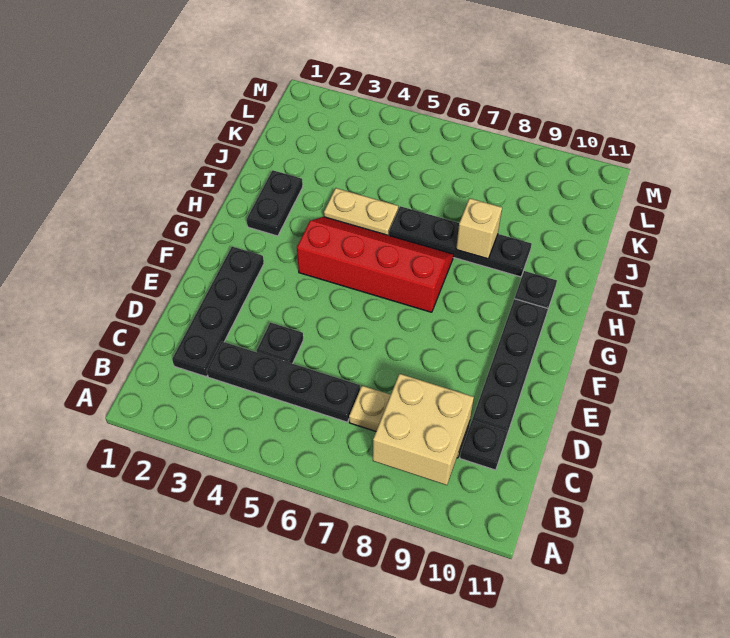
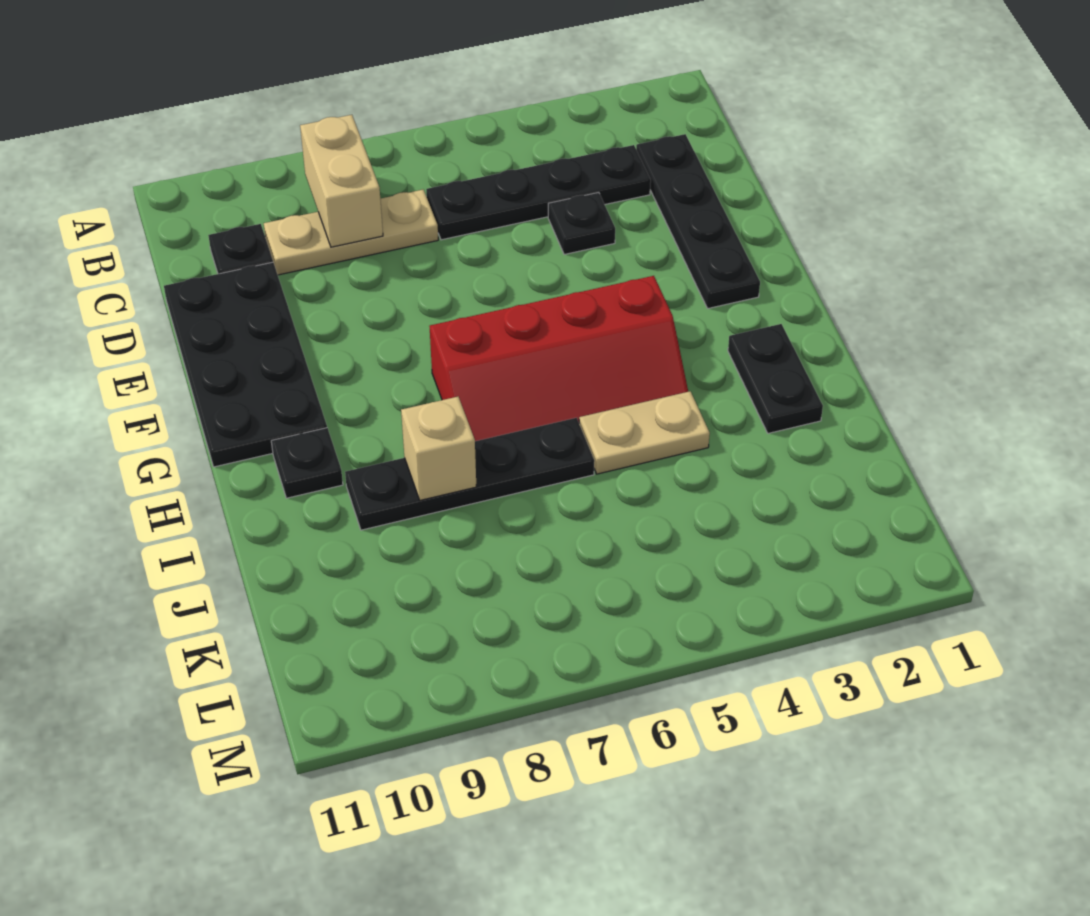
tan brick B8:C9 level 2 -> tan brick B8:C8 level 2
black plate D10:G10 level 1 -> black plate D10:G11 level 1

